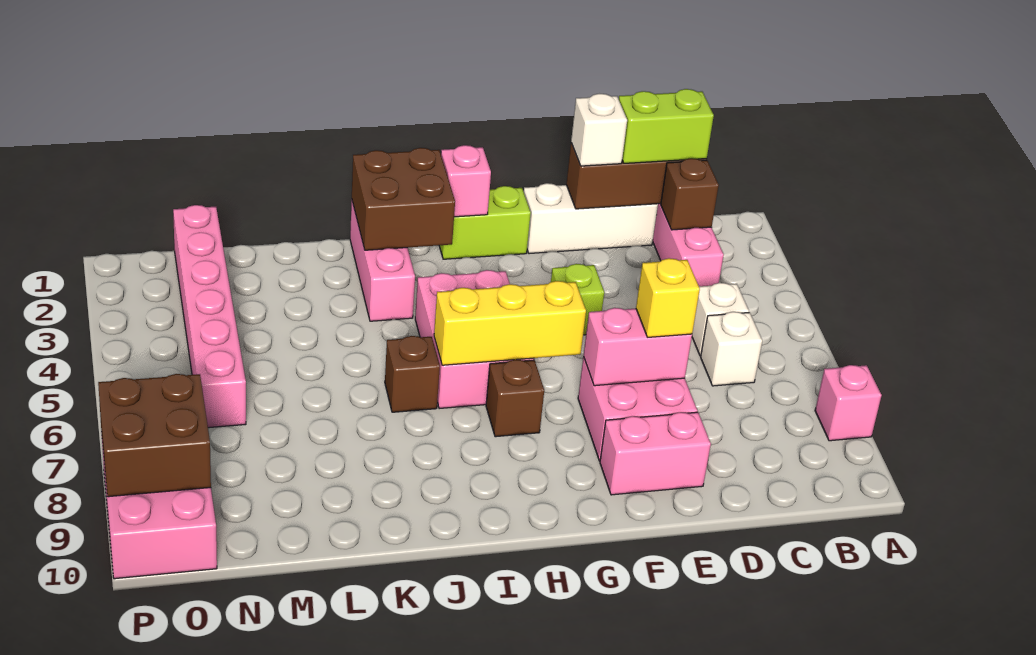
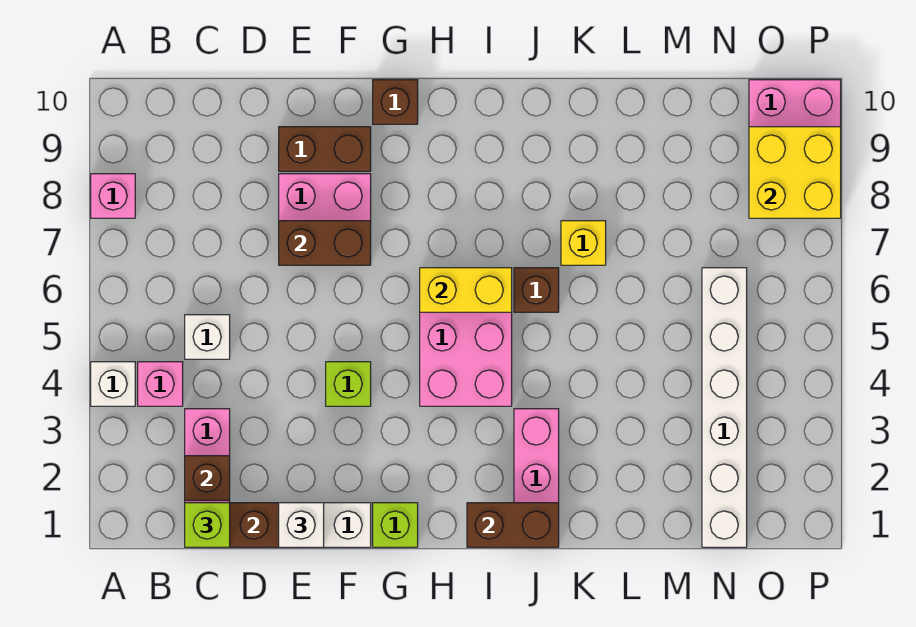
lime brick C1:D1 level 3 -> lime brick C1 level 3
white brick C6 level 1 -> white brick A4 level 1
pink brick E7:F7 level 2 -> brown brick E7:F7 level 2
yellow brick E7 level 3 -> yellow brick K7 level 1
pink brick E9:F9 level 1 -> brown brick E9:F9 level 1
lime brick G1:H1 level 1 -> lime brick G1 level 1
yellow brick G6:I6 level 2 -> yellow brick H6:I6 level 2
pink brick H1 level 2 -> pink brick B4 level 1
brown brick H7 level 1 -> brown brick G10 level 1
brown brick I1:J2 level 2 -> brown brick I1:J1 level 2
pink brick N1:N6 level 1 -> white brick N1:N6 level 1
brown brick O8:P9 level 2 -> yellow brick O8:P9 level 2

